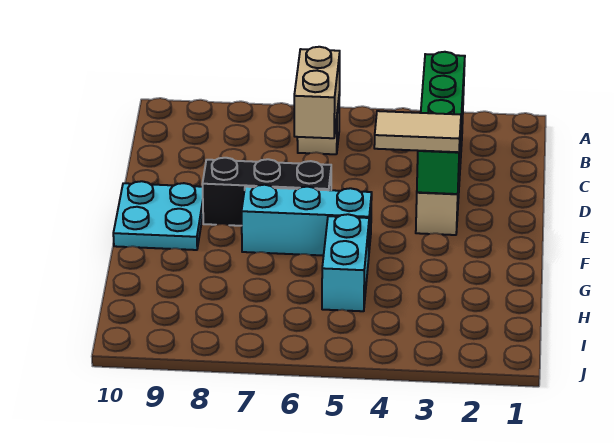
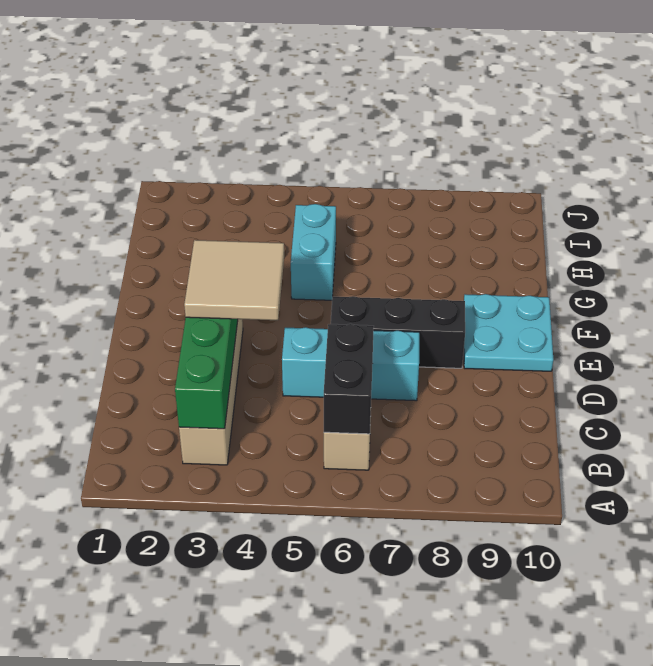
tan brick B6:C6 level 2 -> black brick B6:C6 level 2
tan tile E3:E4 level 3 -> tan tile D3:E4 level 3
cyan brick F5:F7 level 1 -> cyan brick D5:D7 level 1

